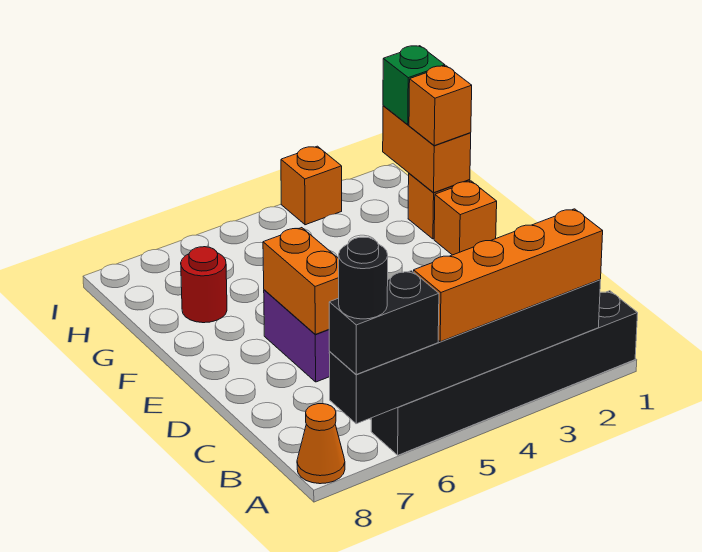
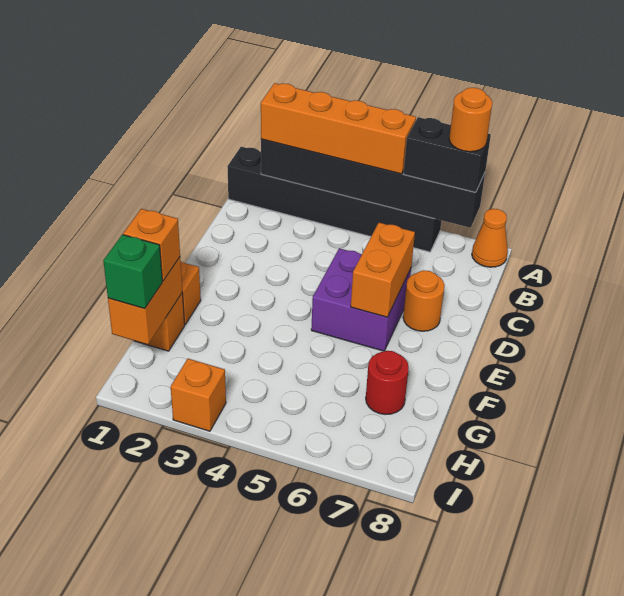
black round brick A7 level 4 -> orange round brick A7 level 4
none -> orange round brick D7 level 1

